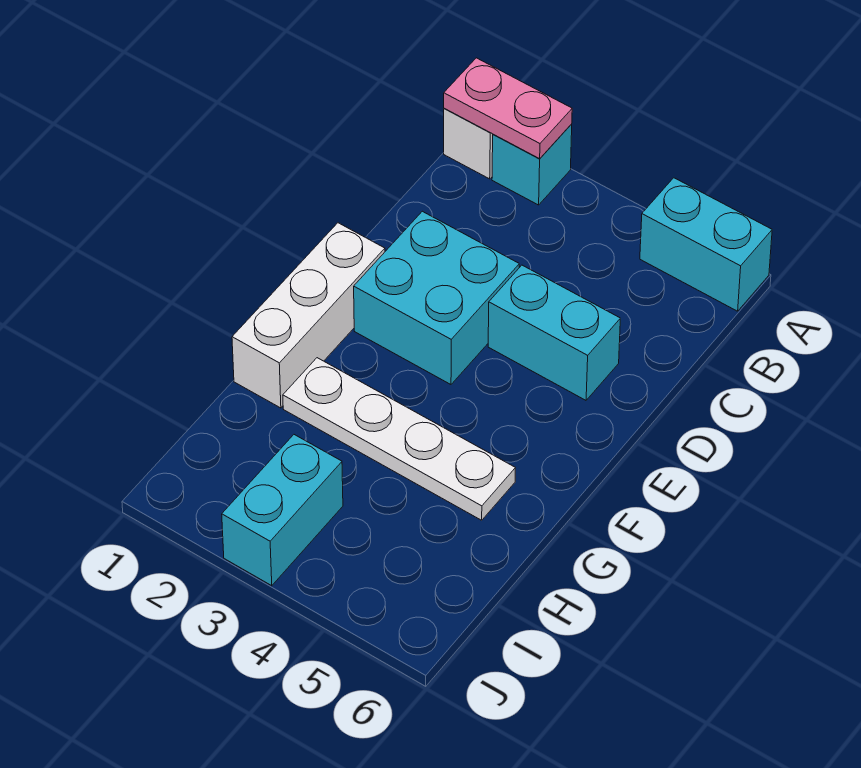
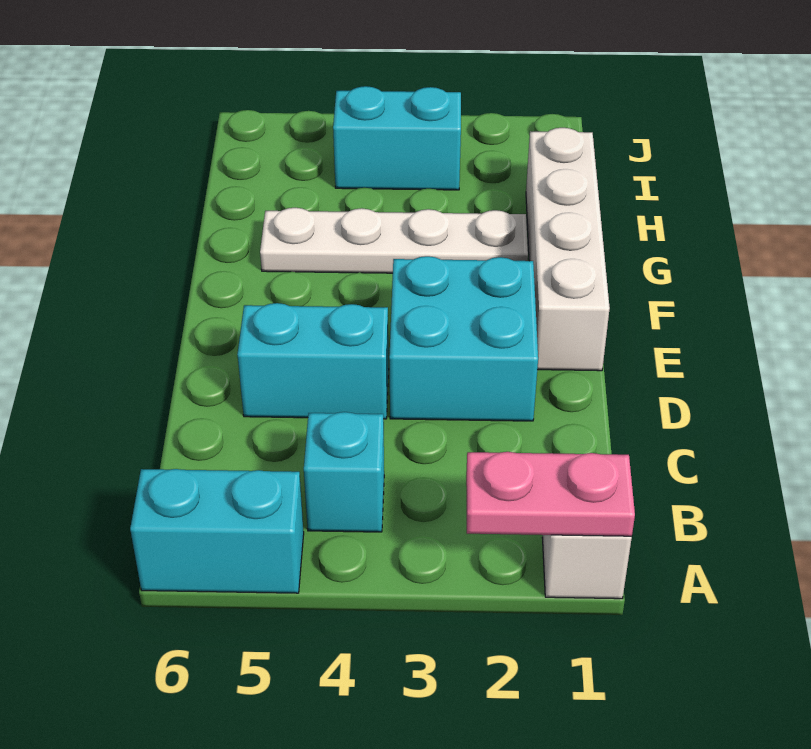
cyan brick A2 level 1 -> cyan brick B4 level 1
white brick E1:G1 level 1 -> white brick E1:H1 level 1
cyan brick I3:J3 level 1 -> cyan brick I3:I4 level 1

